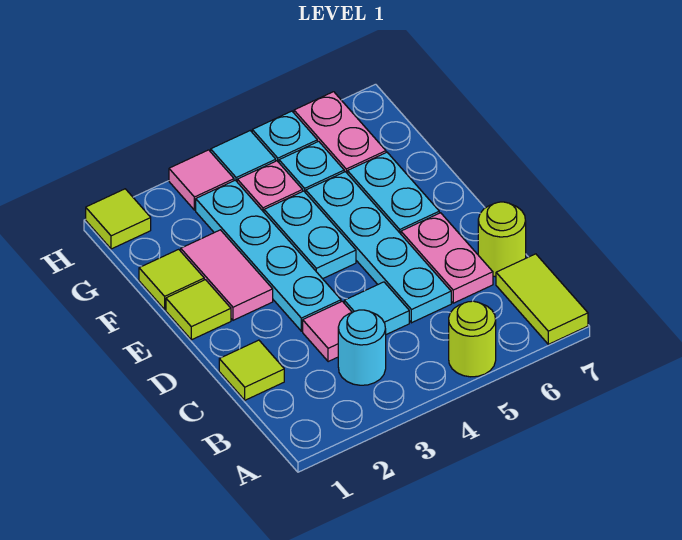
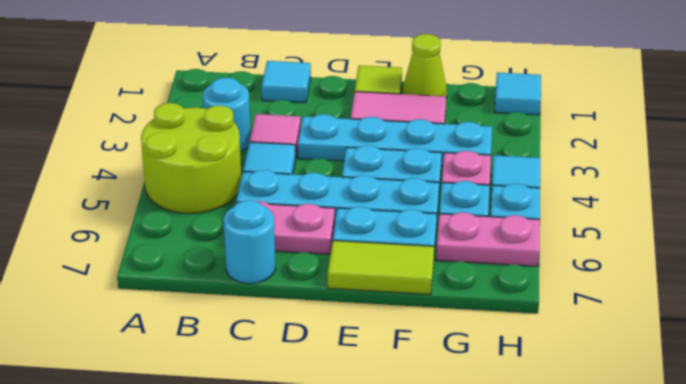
lime round brick A5 level 1 -> lime round brick A4:B5 level 1
lime tile A7:B7 level 1 -> lime tile E7:F7 level 1
lime tile C1 level 1 -> cyan tile C1 level 1
lime round brick C7 level 1 -> cyan round brick C7 level 1
lime tile F1 level 1 -> lime cone F1 level 1
lime tile H1 level 1 -> cyan tile H1 level 1
pink tile H3 level 1 -> none

